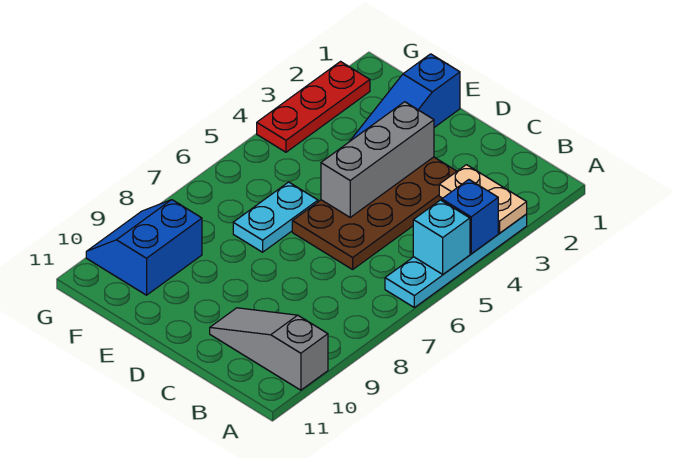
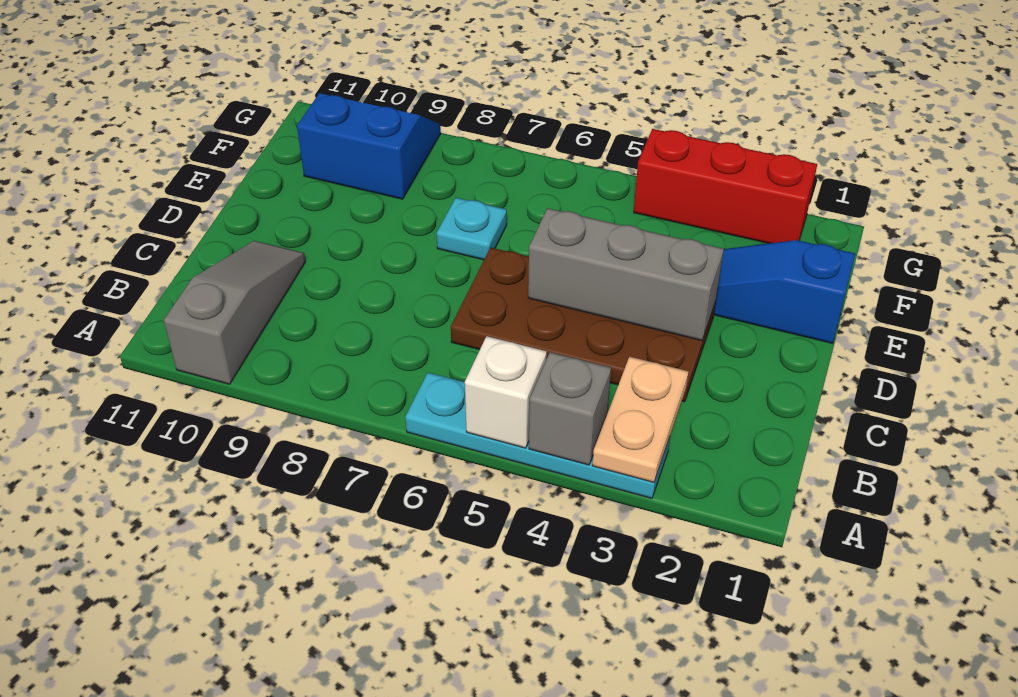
blue brick A4 level 2 -> grey brick A4 level 2
cyan brick A5 level 2 -> white brick A5 level 2
cyan plate E6:E7 level 1 -> cyan plate E7 level 1
red plate G2:G4 level 1 -> red brick G2:G4 level 1

